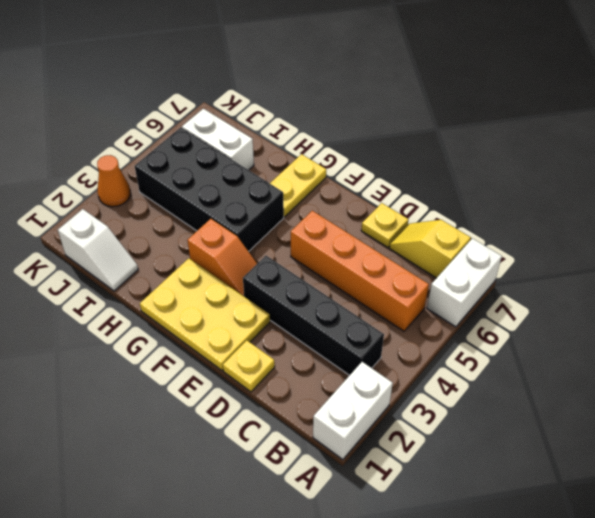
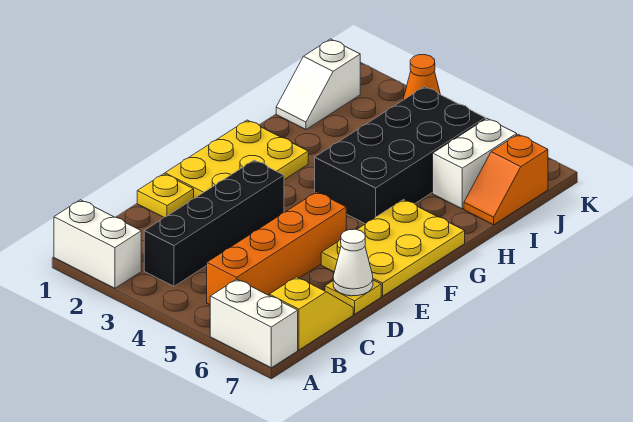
none -> white cone D7 level 2
orange slope F3:G3 level 1 top G -> orange slope I7:J7 level 1 top J
yellow plate G6:G7 level 1 -> yellow plate E6:G7 level 1

